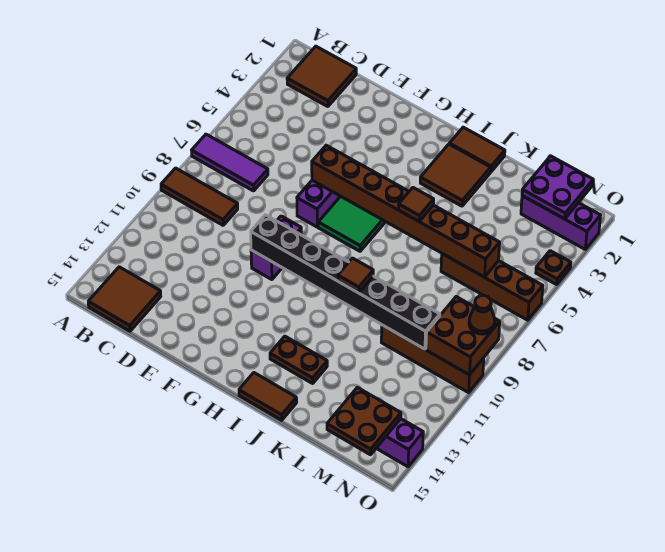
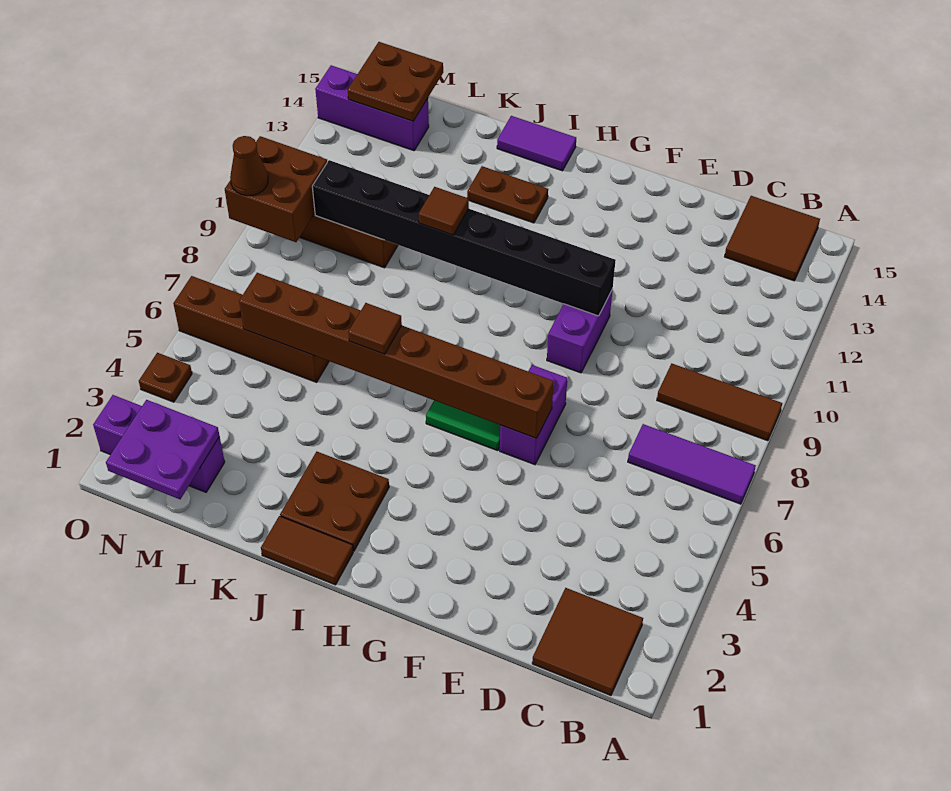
brown tile I2:J3 level 1 -> brown plate I2:J3 level 1
brown tile I15:J15 level 1 -> purple tile I15:J15 level 1

